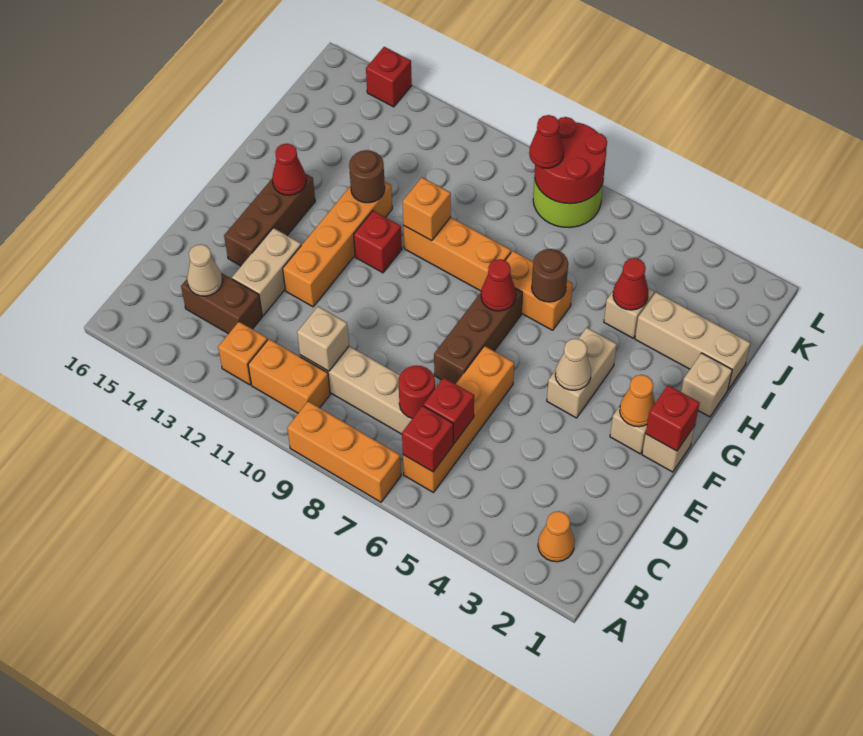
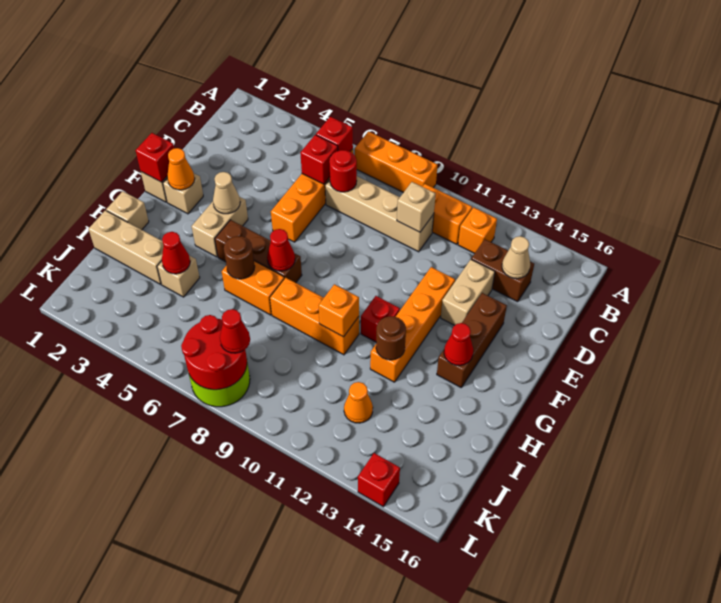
orange cone B2 level 1 -> orange cone J12 level 1
brown brick E7:G7 level 1 -> brown brick G5:G7 level 1

